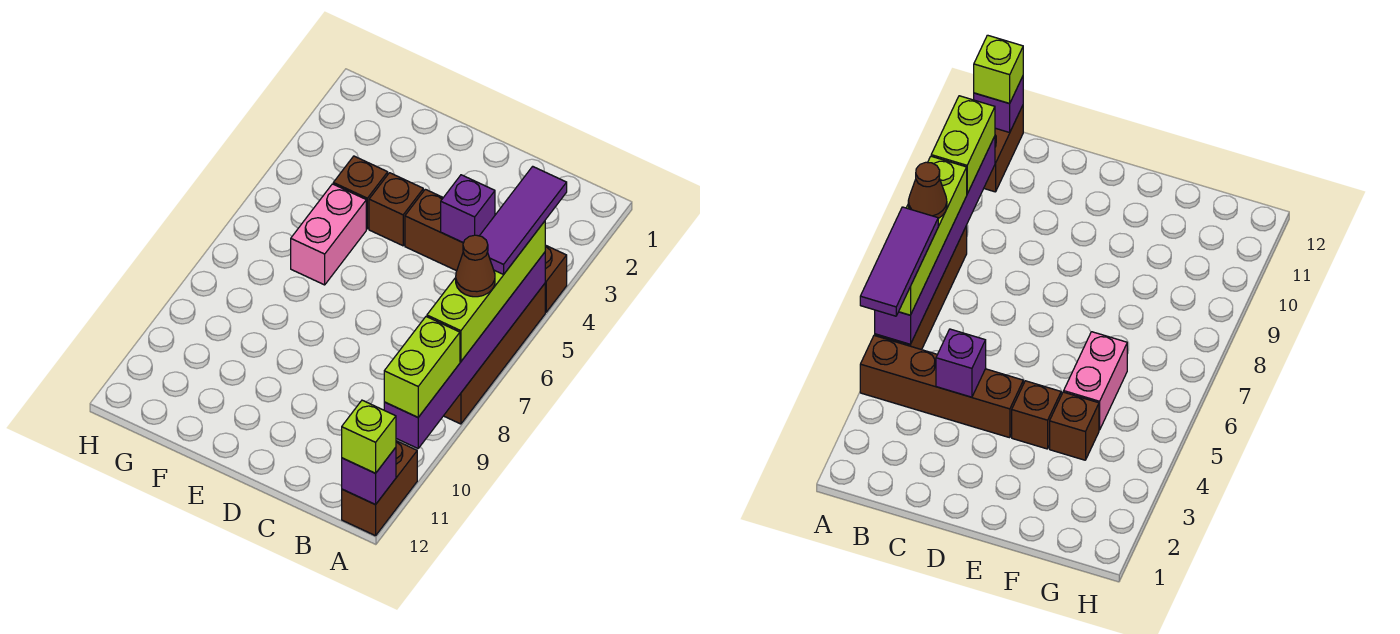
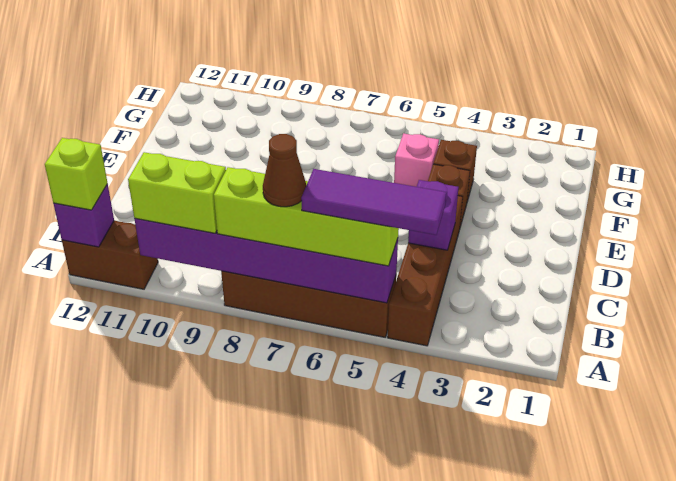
pink brick F5:F6 level 1 -> pink brick F5 level 1

